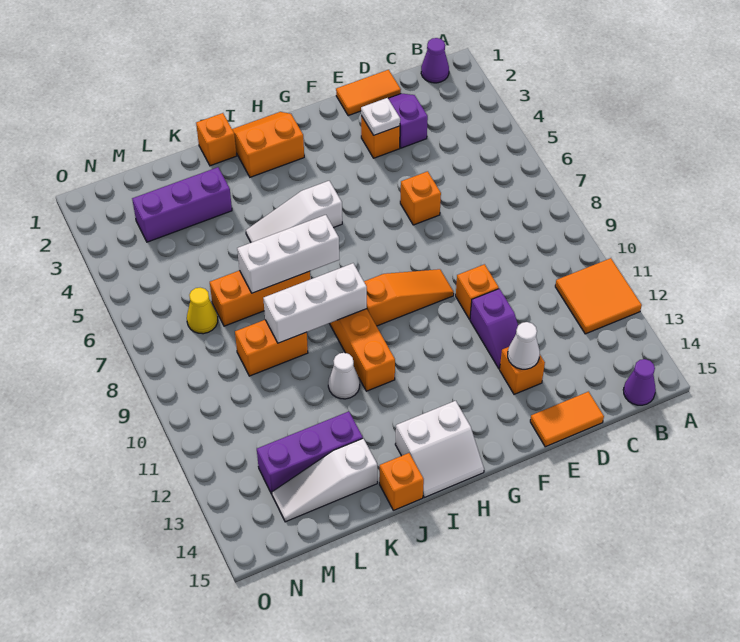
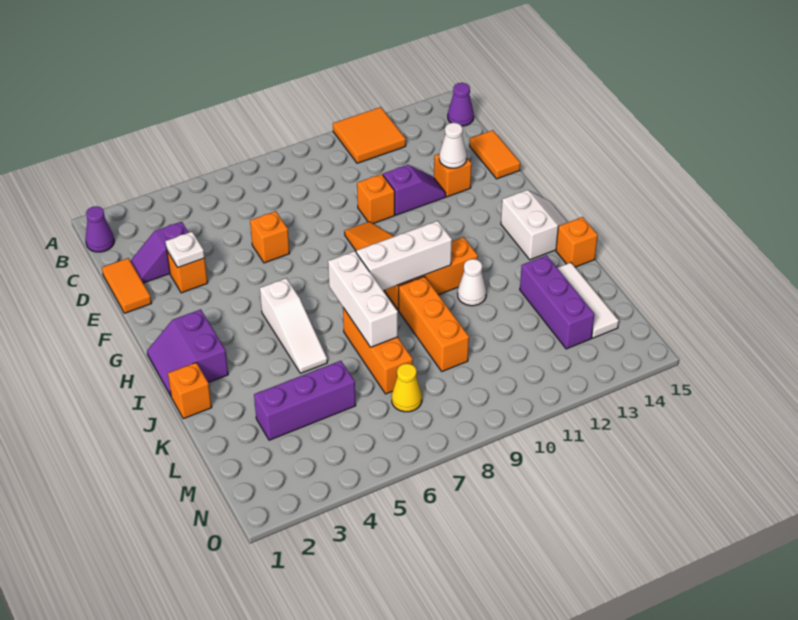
orange slope H1:I2 level 1 top 2 -> purple slope H1:I2 level 1 top 2
white brick I9:K9 level 2 -> white brick I8:I10 level 2
purple brick K3:M3 level 1 -> purple brick L3:L5 level 1
orange brick K9:L9 level 1 -> orange brick J9:L9 level 1
white slope K14:M14 level 1 top K -> white tile K14:M14 level 1

